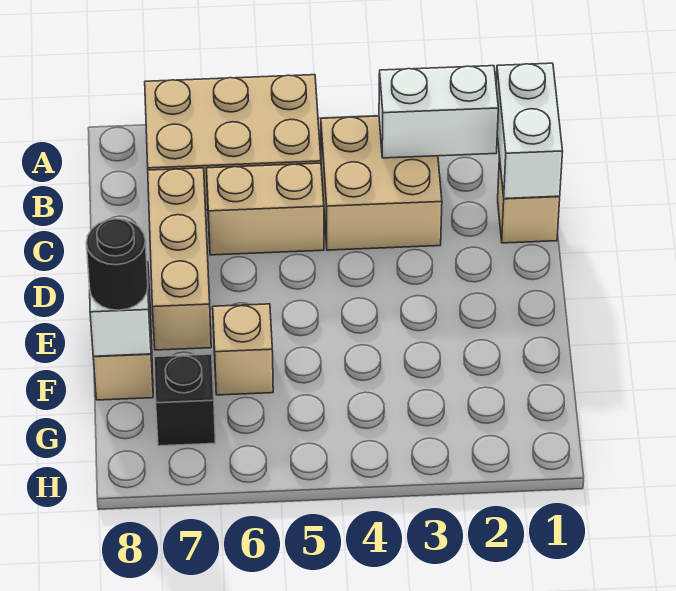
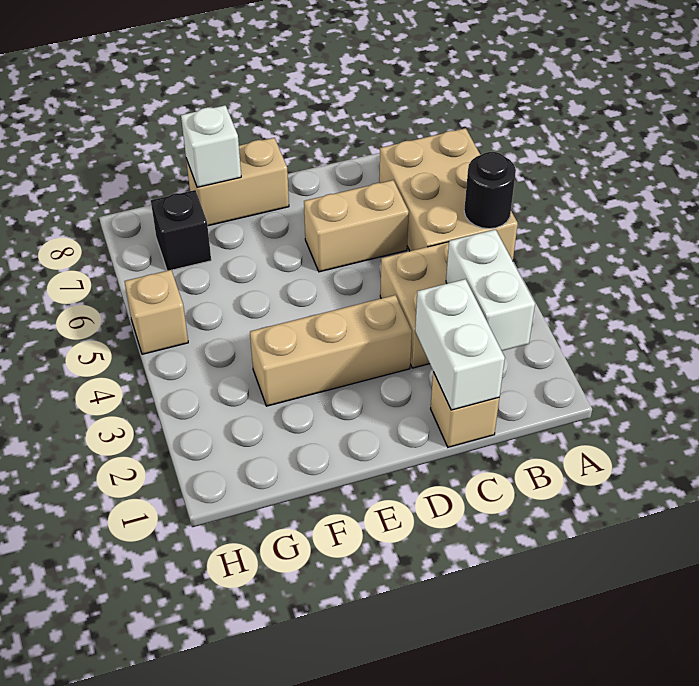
white brick B1:C1 level 2 -> white brick C1:C2 level 2
tan brick C5:C6 level 1 -> tan brick C6:D6 level 1
tan brick C7:E7 level 1 -> tan brick D3:F3 level 1
tan brick F6 level 1 -> tan brick H5 level 1
black round brick F8 level 3 -> black round brick A5 level 2

